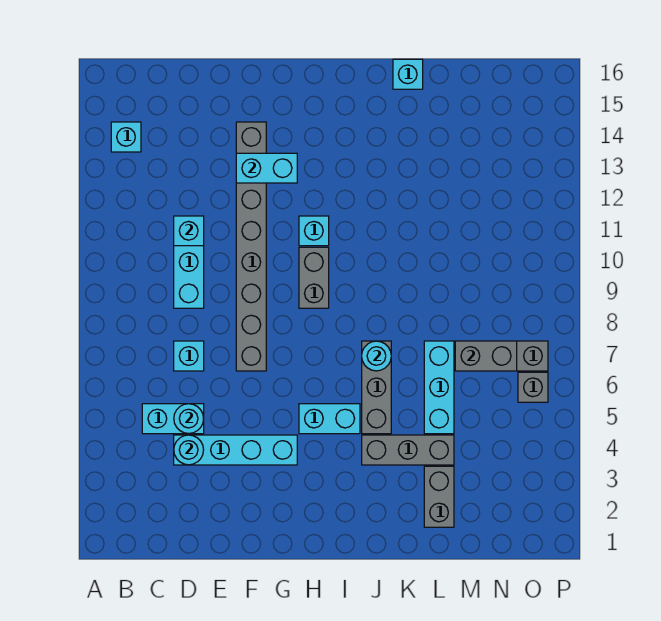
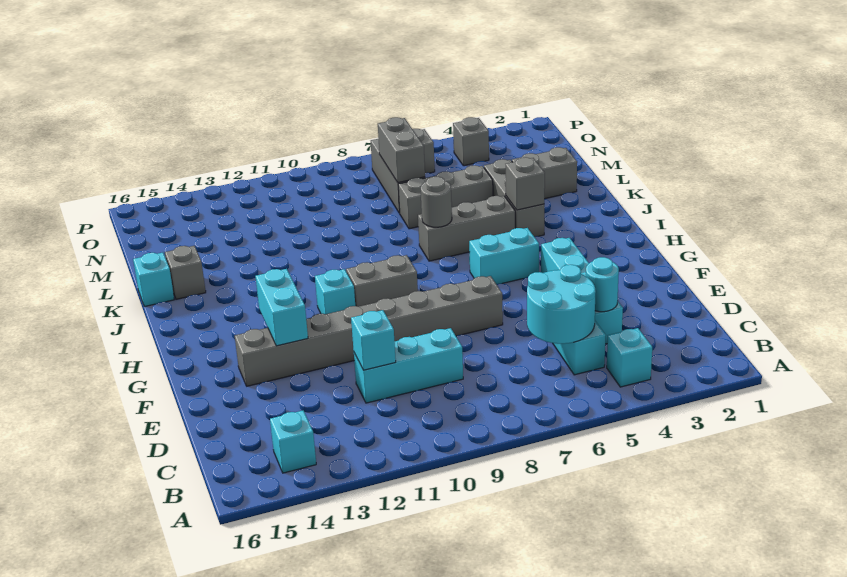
cyan round brick D5 level 2 -> cyan round brick C5:D6 level 2
cyan brick D7 level 1 -> cyan brick B4 level 1
cyan brick H5:I5 level 1 -> cyan brick H5:H6 level 1
none -> grey brick J4 level 2
cyan round brick J7 level 2 -> grey round brick J7 level 2
none -> grey brick K15 level 1
cyan brick L5:L7 level 1 -> grey brick L5:L7 level 1
none -> grey brick O4 level 1

